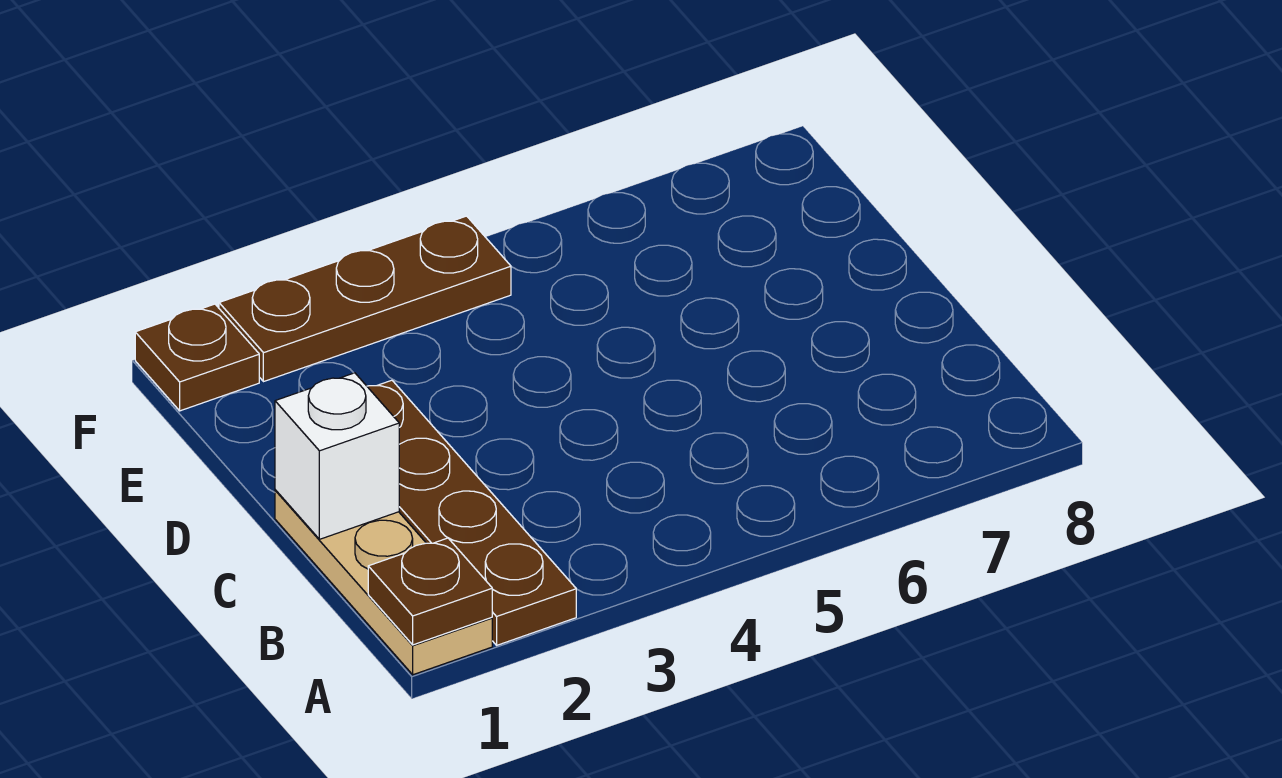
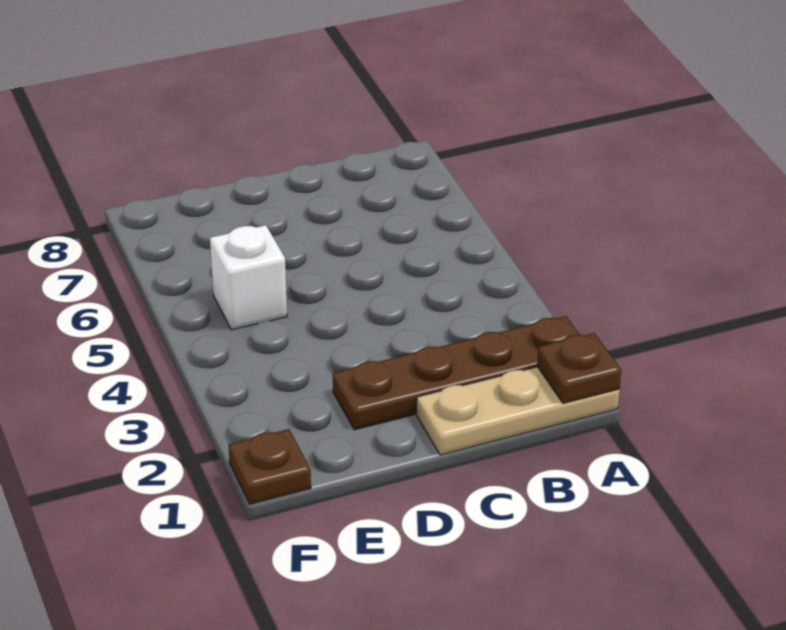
white brick C1 level 2 -> white brick E5 level 1
brown plate F2:F4 level 1 -> none

